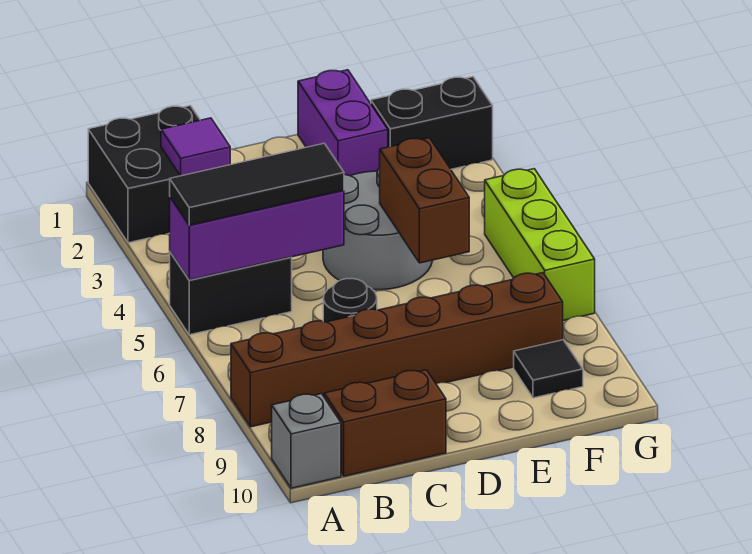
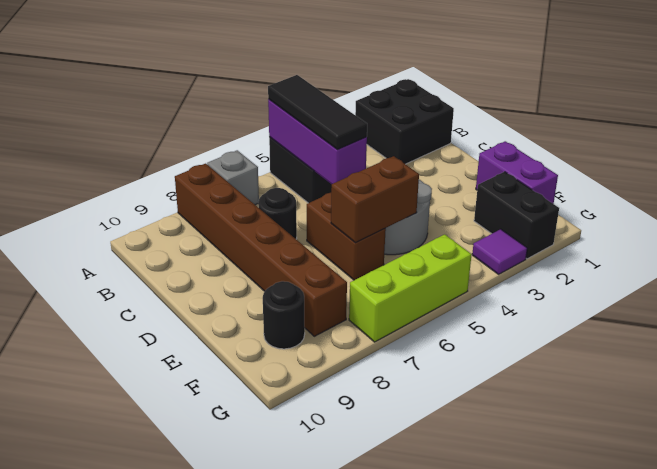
grey brick A10 level 1 -> grey brick A7 level 1
purple tile B2 level 2 -> purple tile G3 level 1
brown brick B10:C10 level 1 -> brown brick D6:E6 level 1
purple brick E1:E2 level 1 -> purple brick E1:F1 level 1
black tile F9 level 1 -> black round brick F9 level 1

